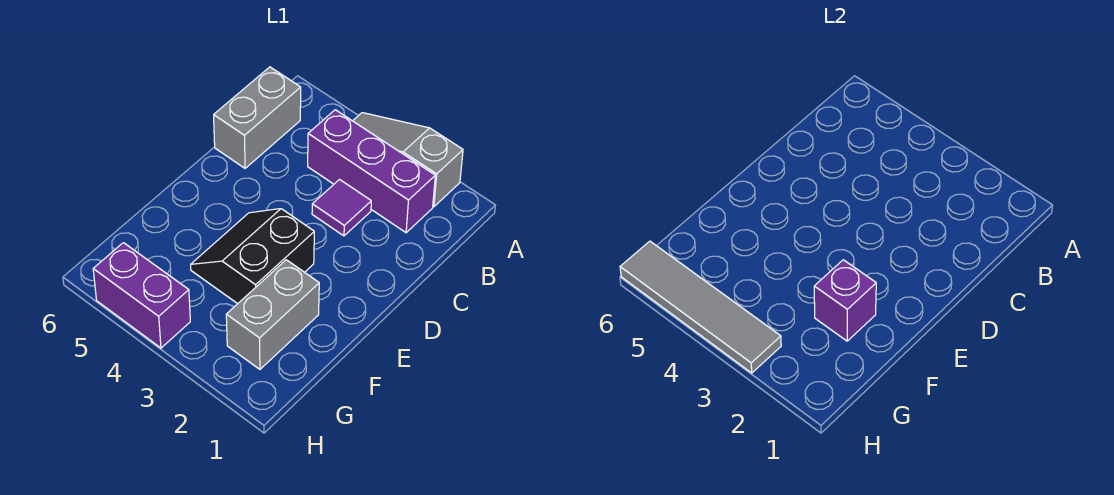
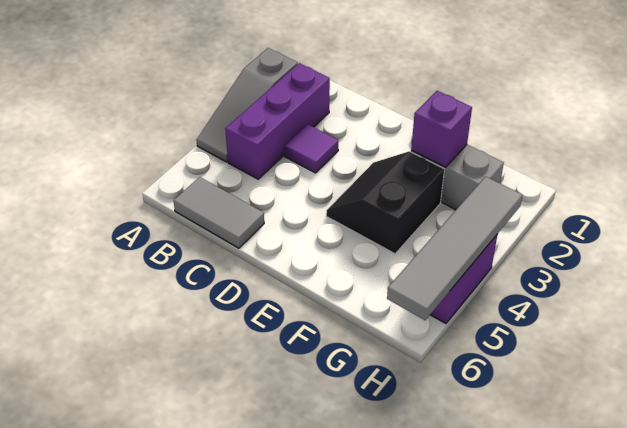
grey brick B6:C6 level 1 -> grey tile B6:C6 level 1
black slope E3:F4 level 1 top 3 -> black slope E3:F4 level 1 top F

